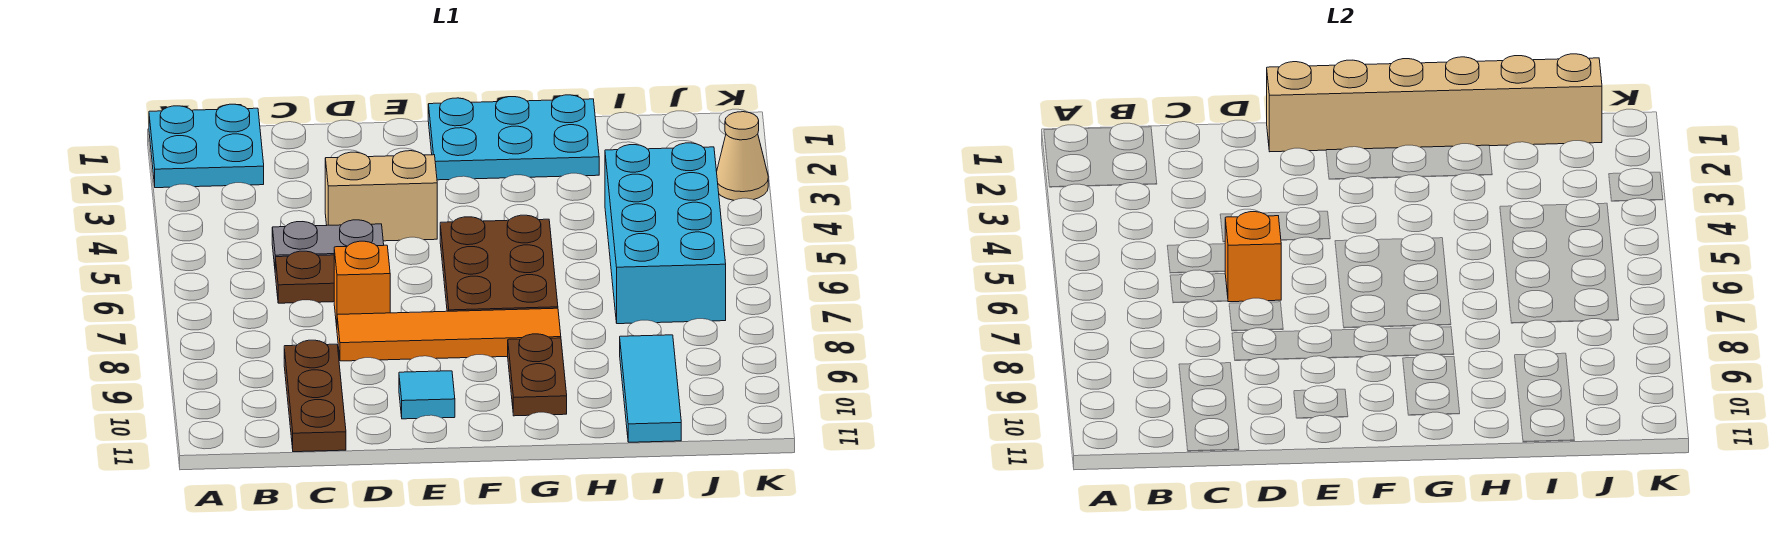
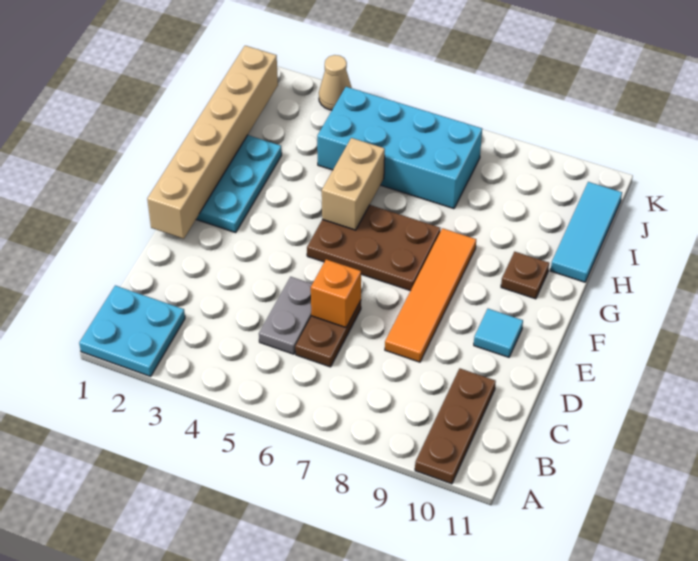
brown plate C9:C11 level 1 -> brown plate A10:C10 level 1
tan brick D4:E4 level 1 -> tan brick G5:H5 level 2
orange brick D7 level 1 -> none
brown plate G9:G10 level 1 -> brown plate G10 level 1
cyan tile I9:I11 level 1 -> cyan tile H11:J11 level 1

